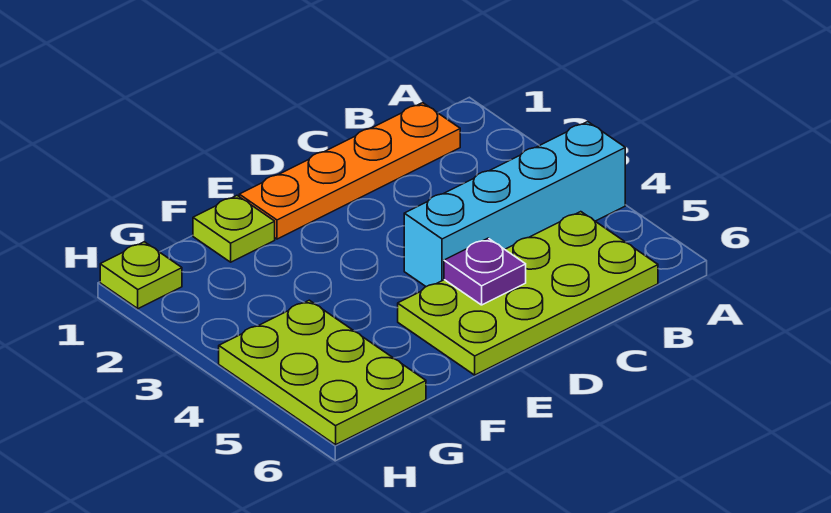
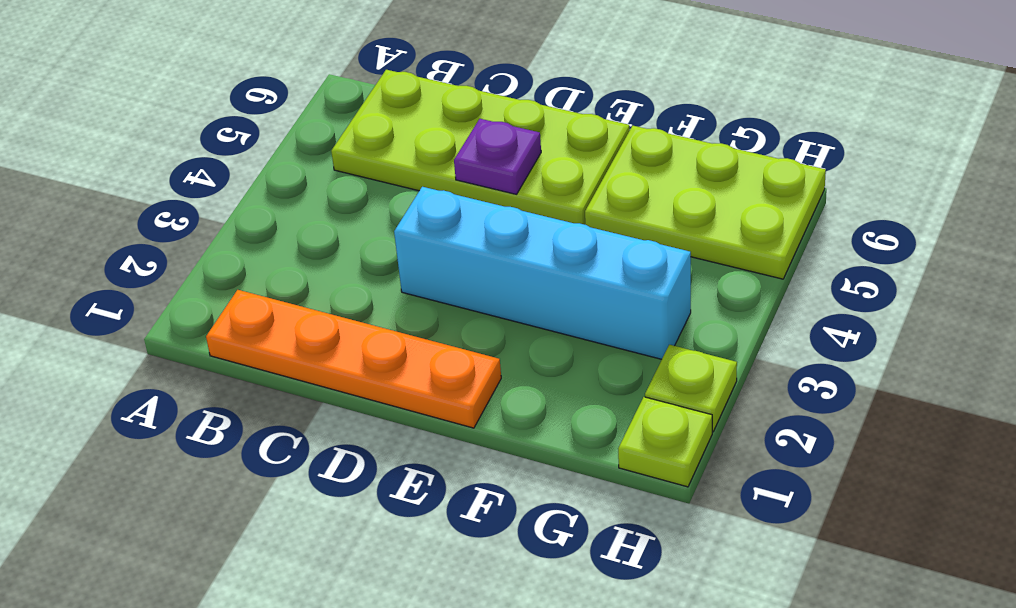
cyan brick A4:D4 level 1 -> cyan brick D3:G3 level 1
lime plate F1 level 1 -> lime plate H2 level 1
lime plate G4:H6 level 1 -> lime plate F5:H6 level 1

